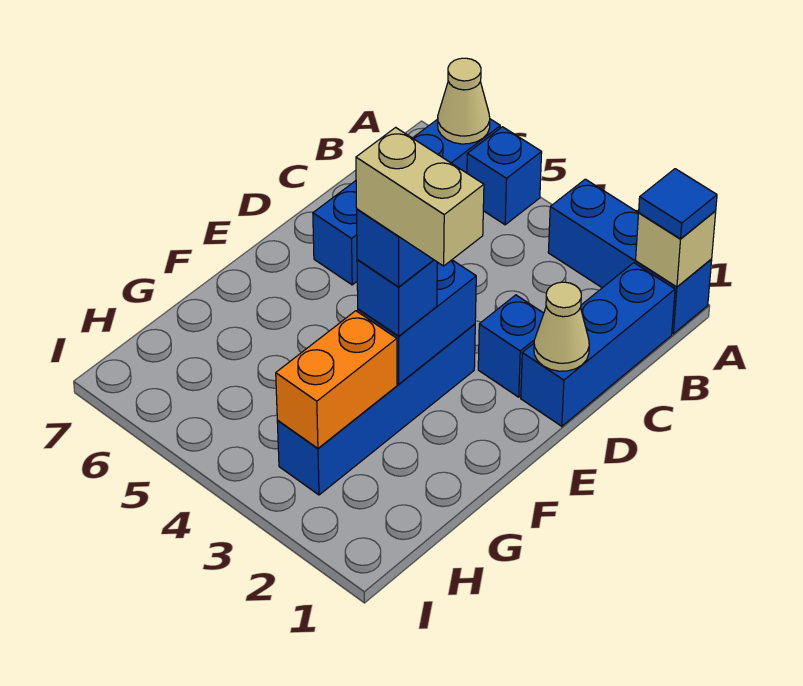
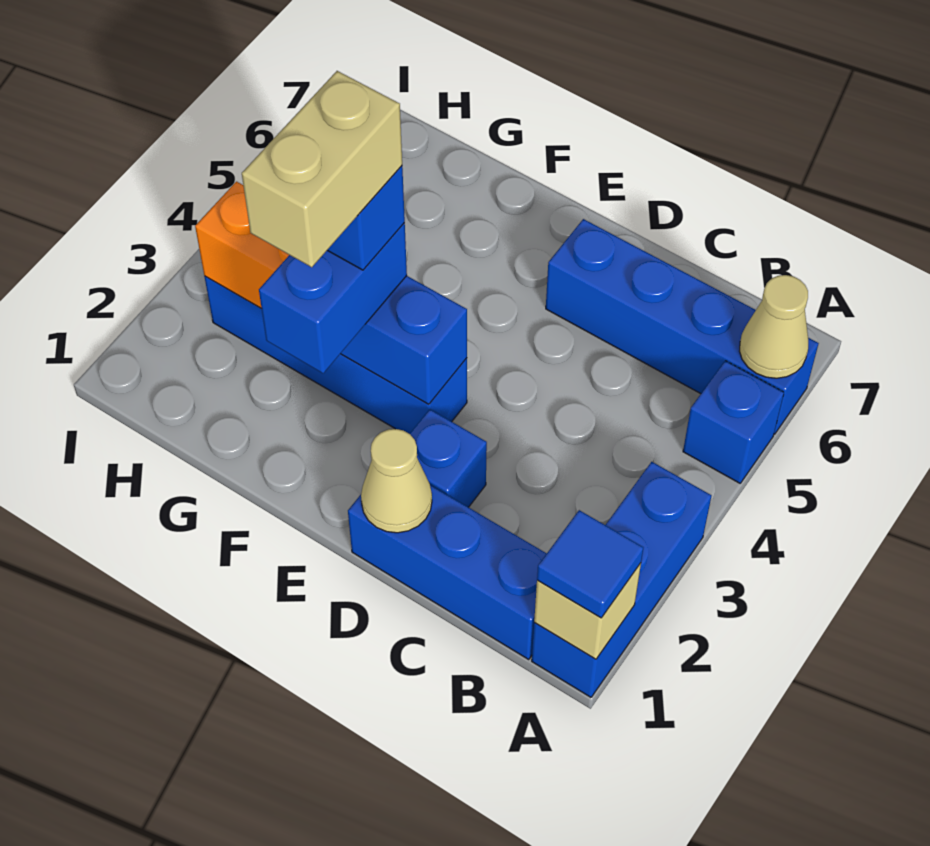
blue brick F3 level 3 -> blue brick F2:F3 level 3

